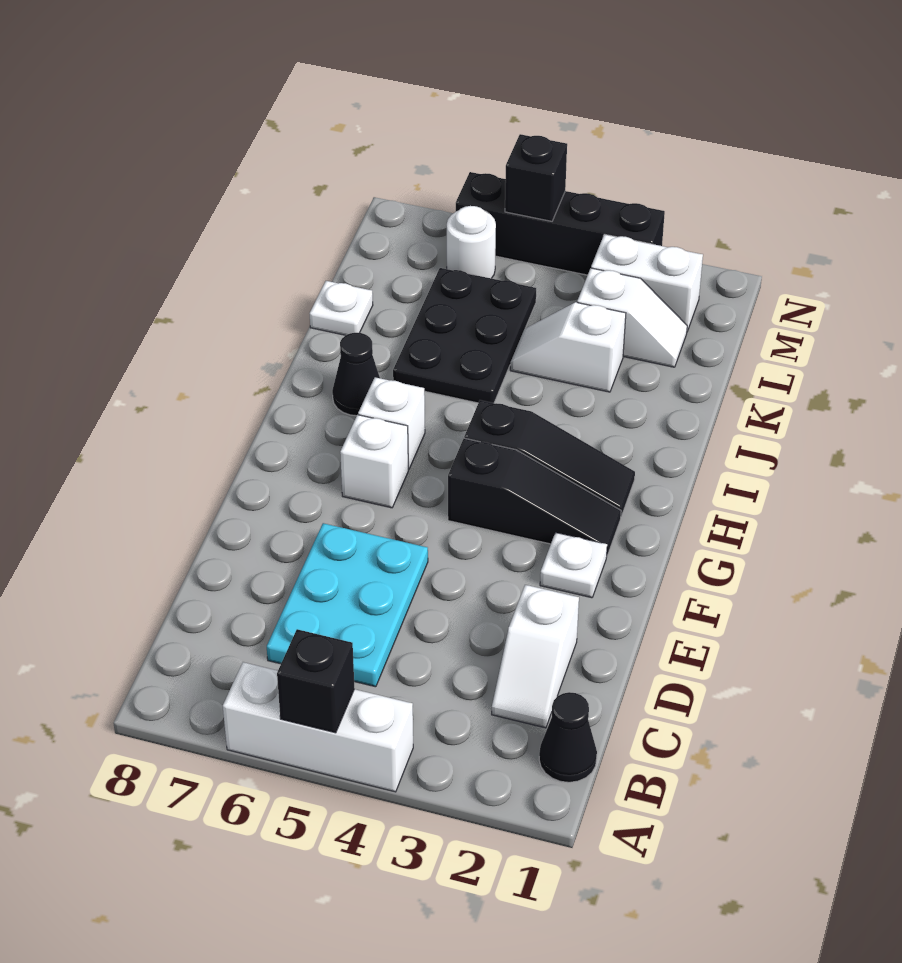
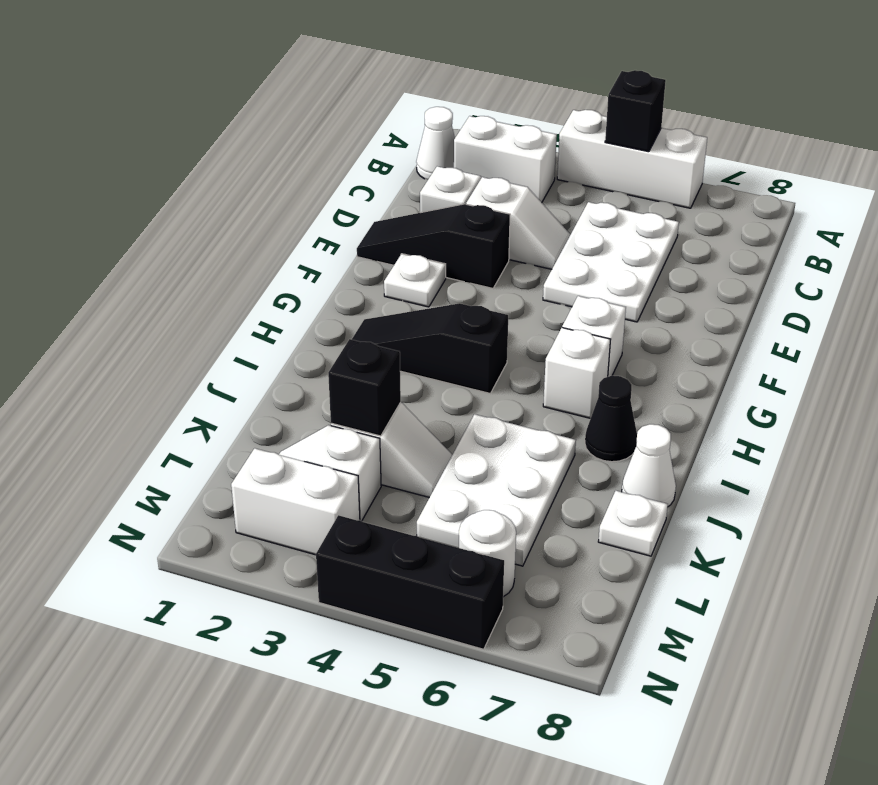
black cone B1 level 1 -> white cone B1 level 1
none -> white brick B2:B3 level 1
cyan plate C5:E6 level 1 -> white plate C5:E6 level 1
none -> white slope D3:D4 level 1 top 3
black slope G2:G4 level 1 top 4 -> black slope E1:E3 level 1 top 3
black plate J5:L6 level 1 -> white plate J5:L6 level 1
none -> white cone J8 level 1
black brick N3:N6 level 1 -> black brick N4:N6 level 1
black brick N5 level 2 -> black brick K3 level 2

